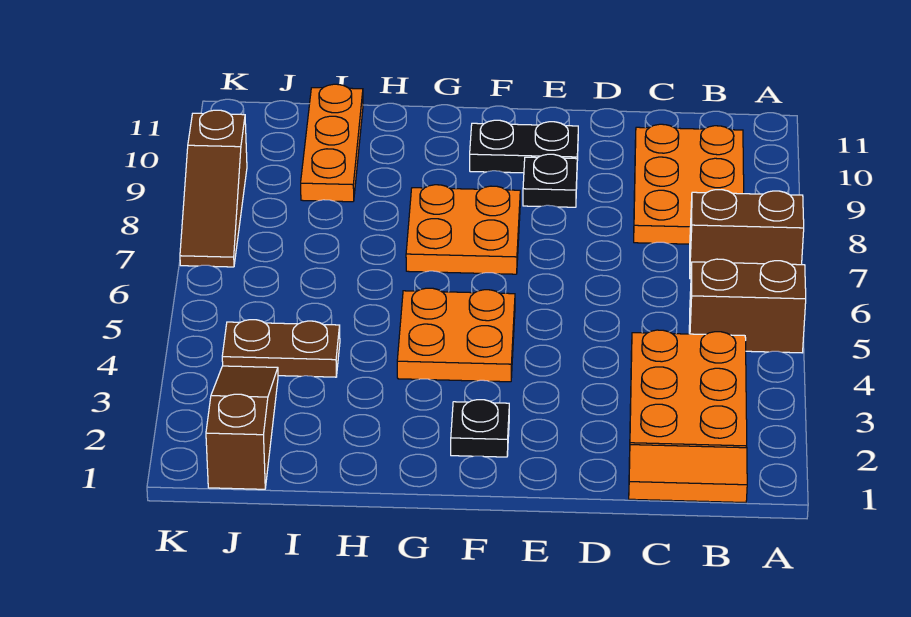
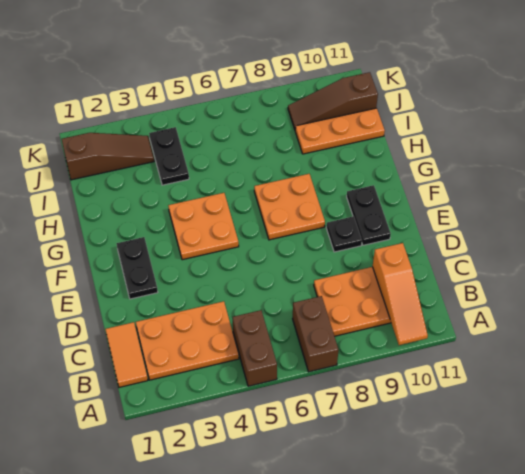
none -> orange slope A10:C10 level 2 top C
black plate F2 level 1 -> black plate E2:F2 level 1
brown plate I4:J4 level 1 -> black plate I4:J4 level 1
brown slope K7:K9 level 1 top 9 -> brown slope J9:J11 level 1 top 11

